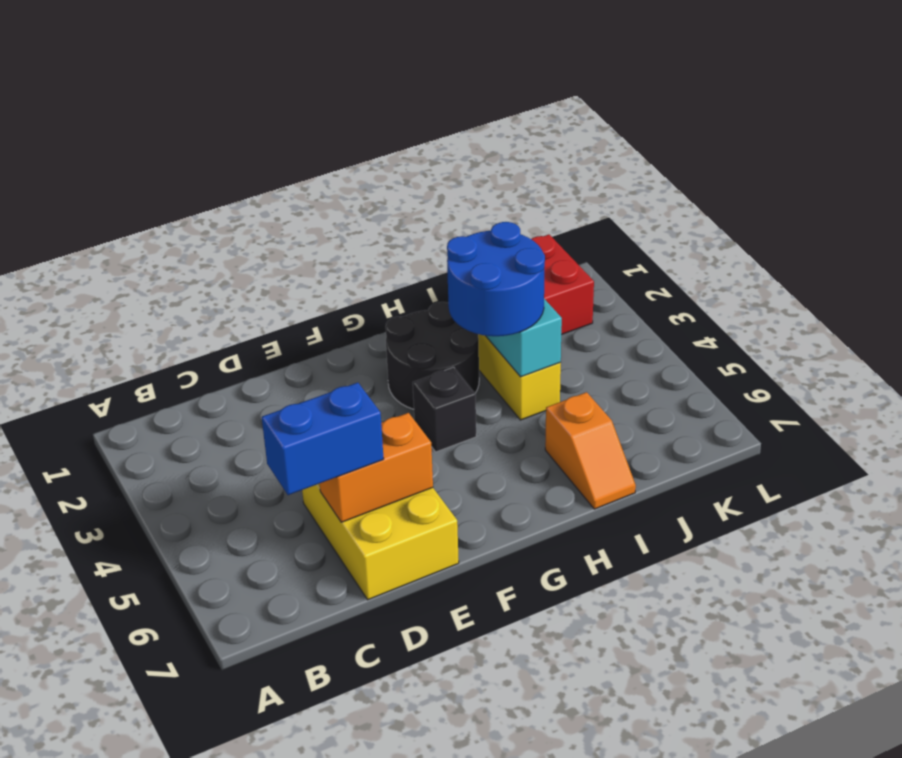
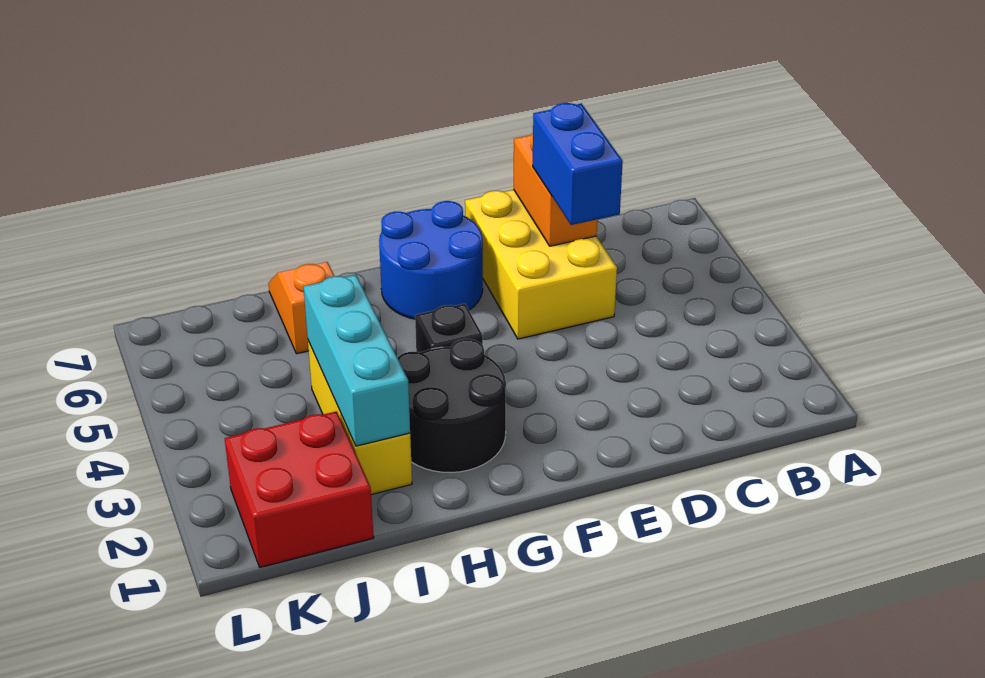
blue brick C6:D6 level 3 -> blue brick D5:D6 level 3
orange brick D6:E6 level 2 -> orange brick D6:D7 level 2
blue round brick H3:I4 level 3 -> blue round brick F6:G7 level 1

